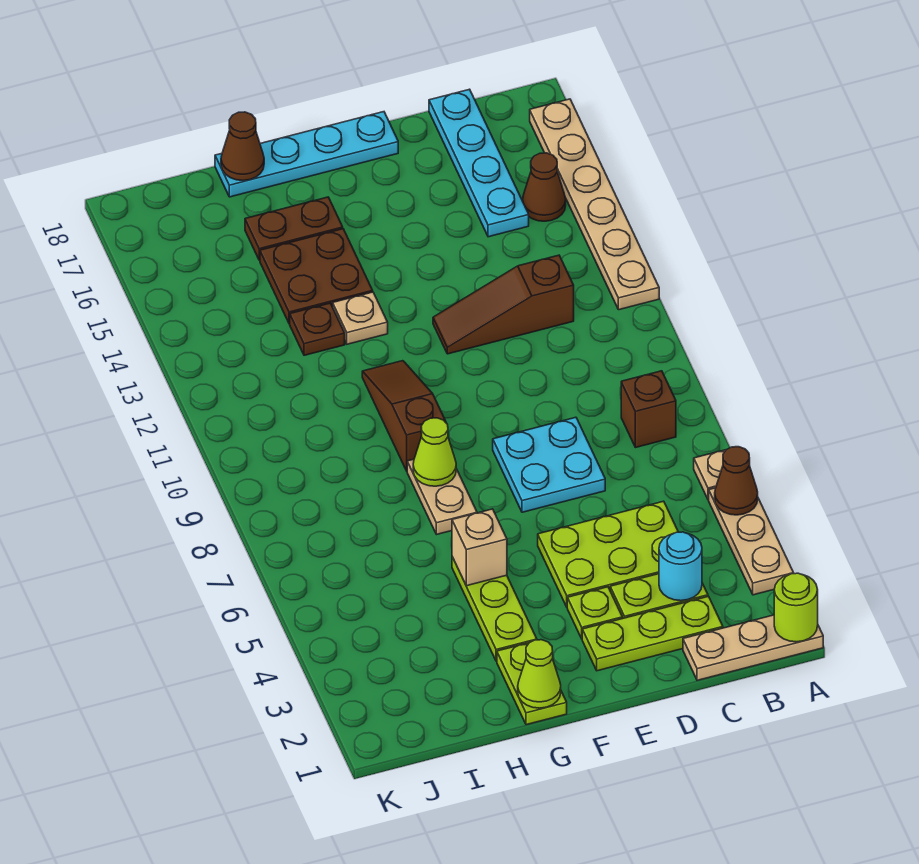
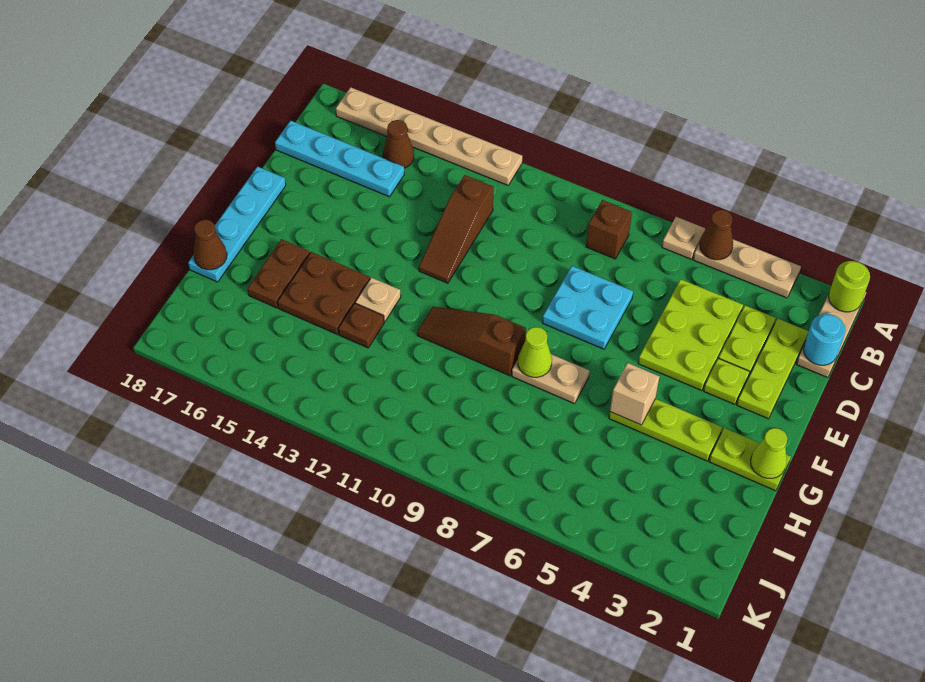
cyan round brick C3 level 2 -> cyan round brick C1 level 2

